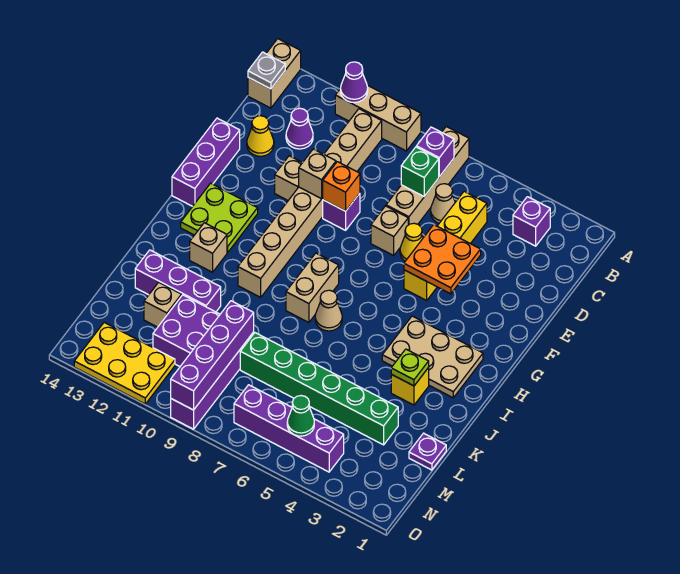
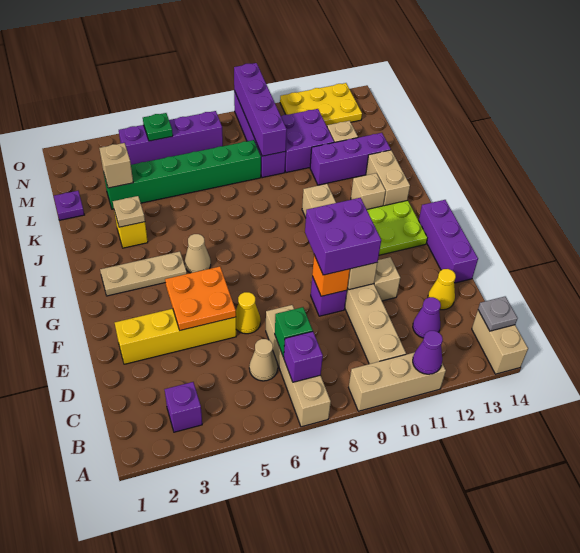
yellow brick C5:F5 level 1 -> yellow brick E2:E5 level 1
tan brick E7 level 1 -> tan brick L3 level 2
none -> purple brick E9:F10 level 3
tan plate H2:I4 level 1 -> tan plate H2:H4 level 1
tan brick H8:I8 level 1 -> tan brick I13:J13 level 1
tan cone I7 level 1 -> tan cone H5 level 1
lime plate J3 level 2 -> tan plate J3 level 2
green cone N5 level 2 -> green plate N5 level 2

